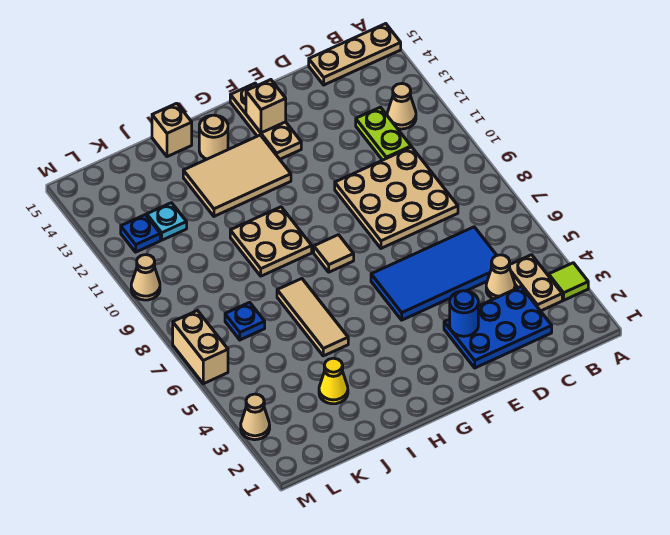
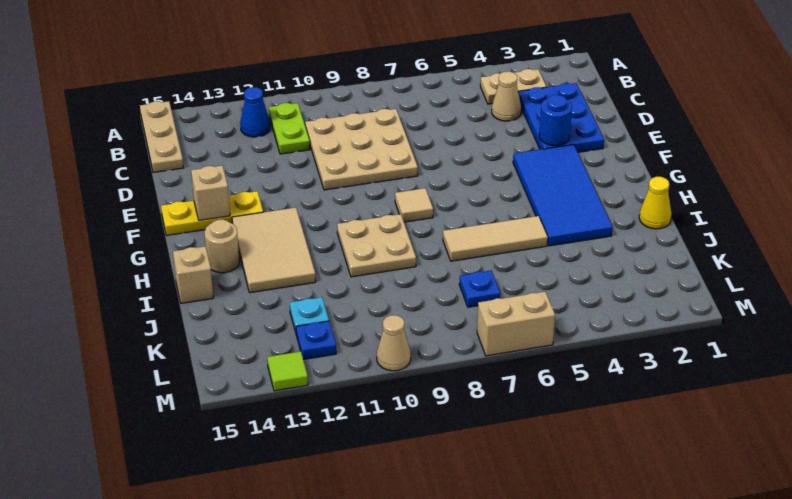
lime tile A3 level 1 -> lime tile M13 level 1
tan cone B12 level 1 -> blue cone B12 level 1
blue tile C5:F6 level 1 -> blue tile F3:I4 level 1
lime plate C11:C12 level 1 -> lime plate B11:C11 level 1
tan plate F13:F15 level 1 -> yellow plate F13:F15 level 1
yellow cone J3 level 1 -> yellow cone I1 level 1
tan cone M3 level 1 -> none

